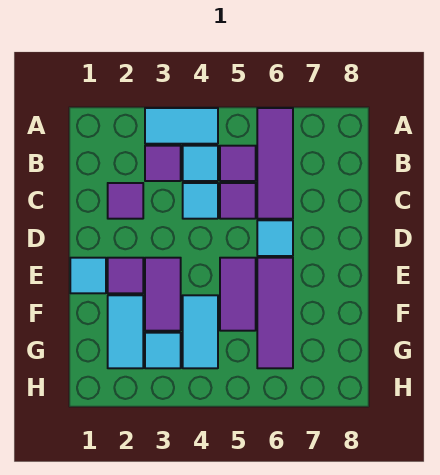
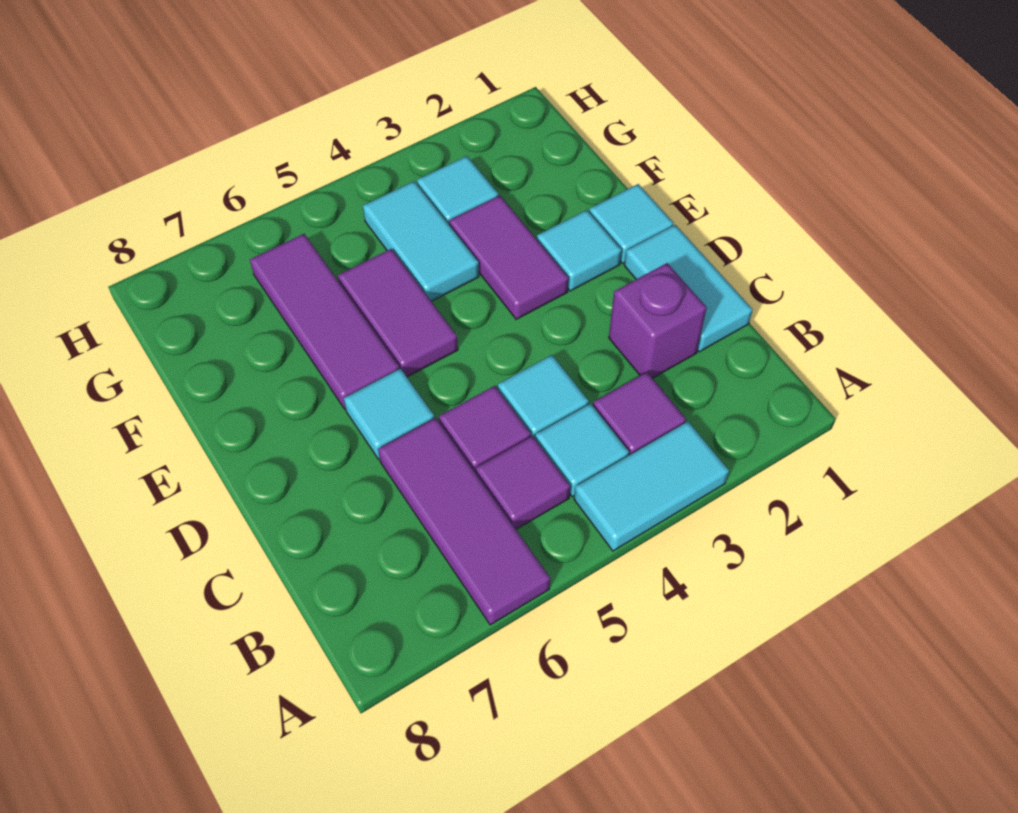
purple tile C2 level 1 -> purple brick C2 level 1
purple tile E2 level 1 -> cyan tile E2 level 1
cyan tile F2:G2 level 1 -> cyan tile C1:D1 level 1

